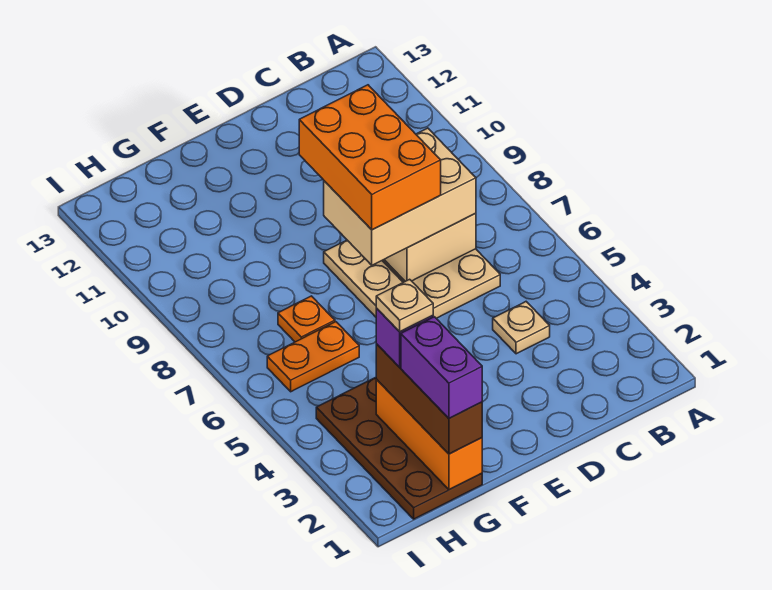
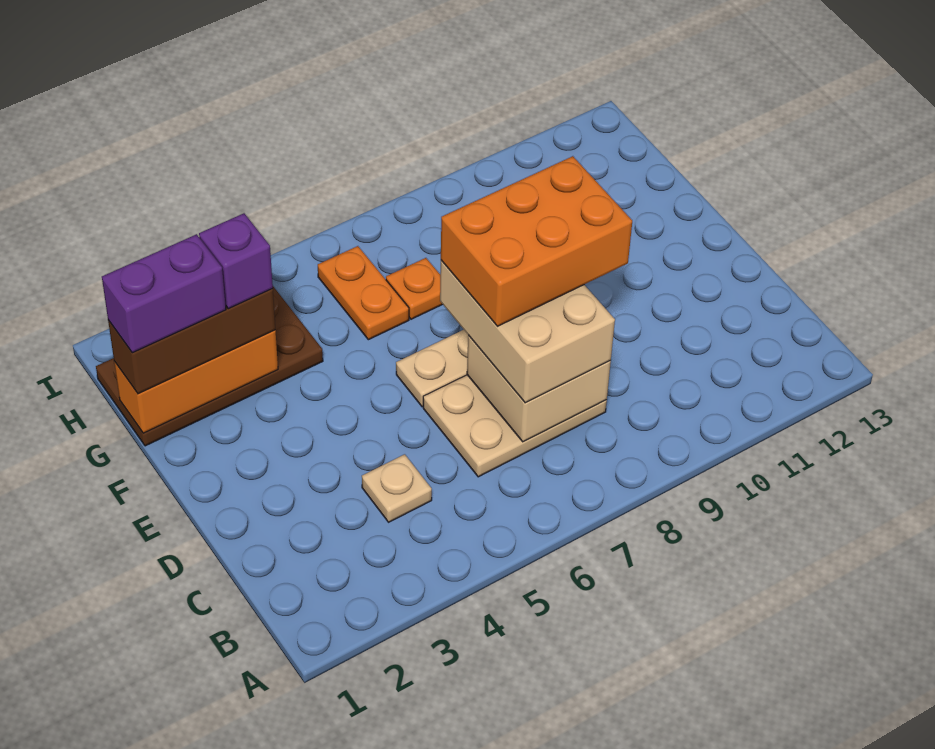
tan plate G3 level 5 -> none

